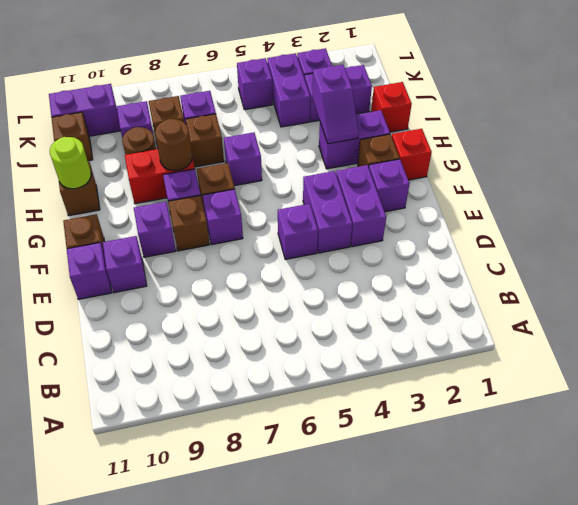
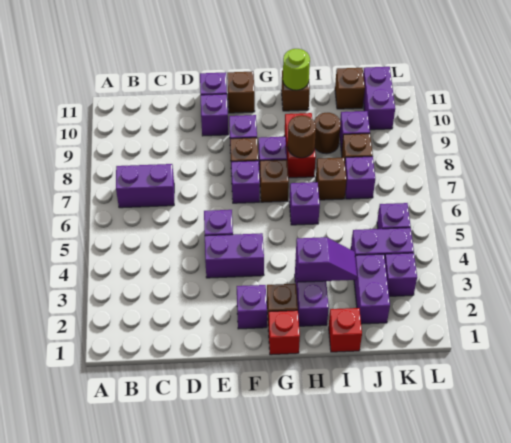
purple brick E3:F3 level 1 -> purple brick B7:C7 level 1
purple slope H3:I3 level 2 top I -> purple slope H3:I3 level 2 top H

